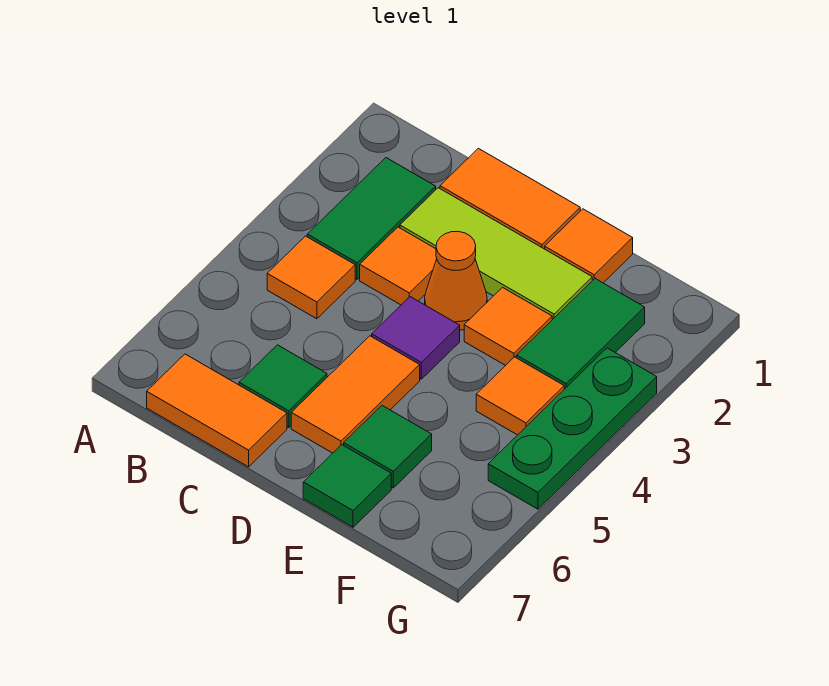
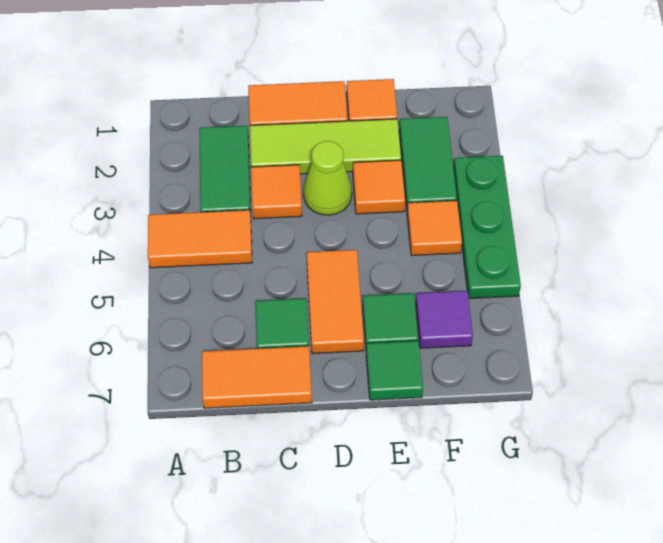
orange tile B4 level 1 -> orange tile A4:B4 level 1
orange cone D3 level 1 -> lime cone D3 level 1
purple tile D4 level 1 -> purple tile F6 level 1

